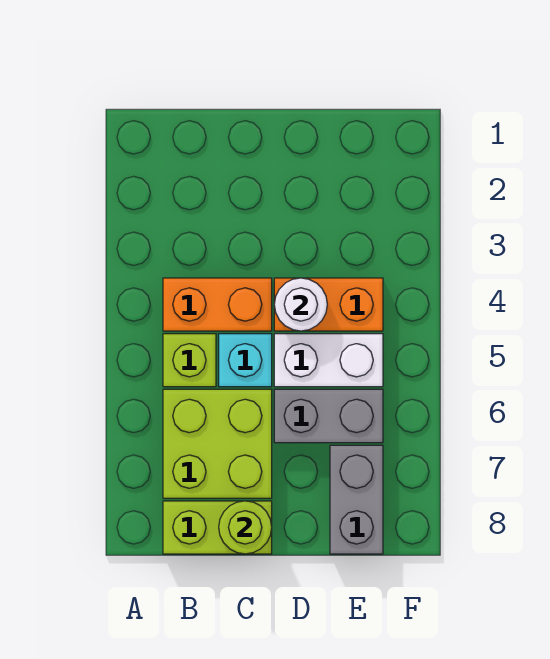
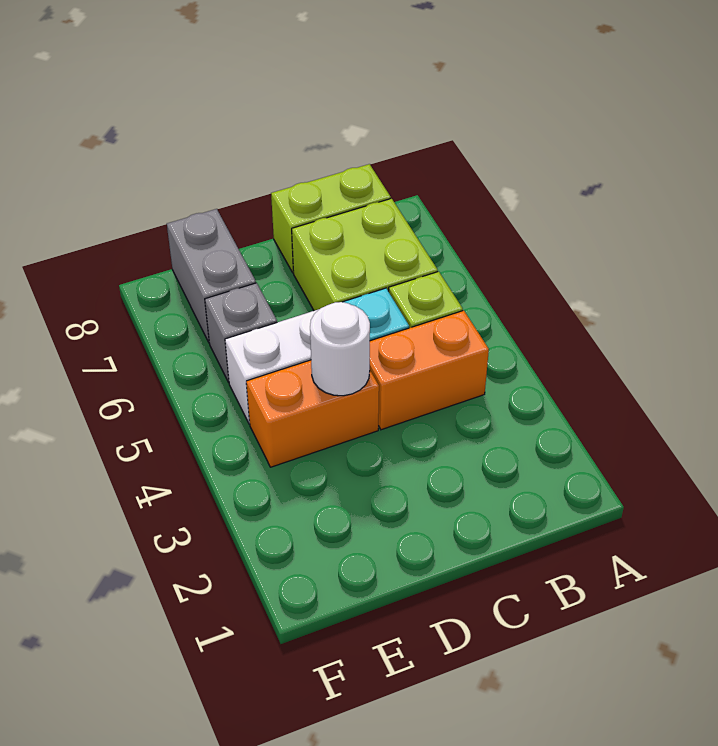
lime round brick C8 level 2 -> none
grey brick D6:E6 level 1 -> grey brick E6 level 1

